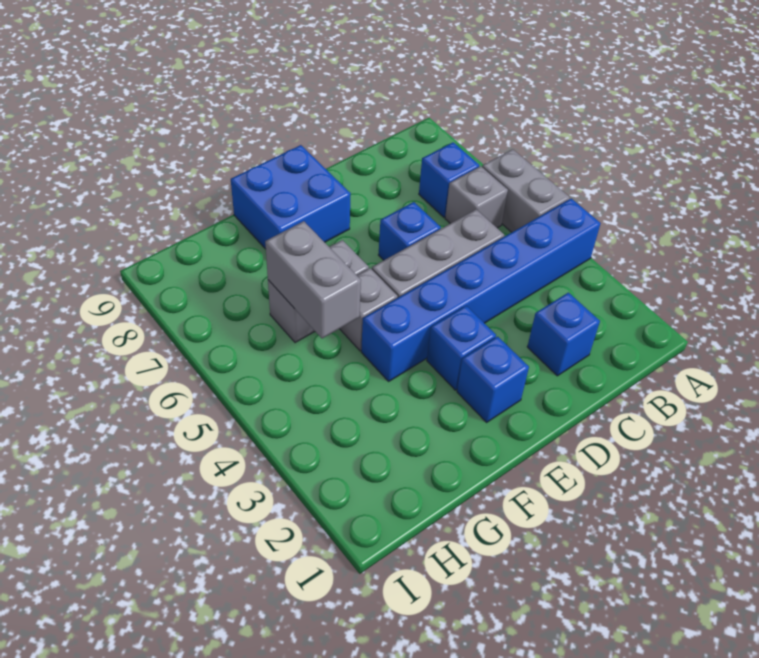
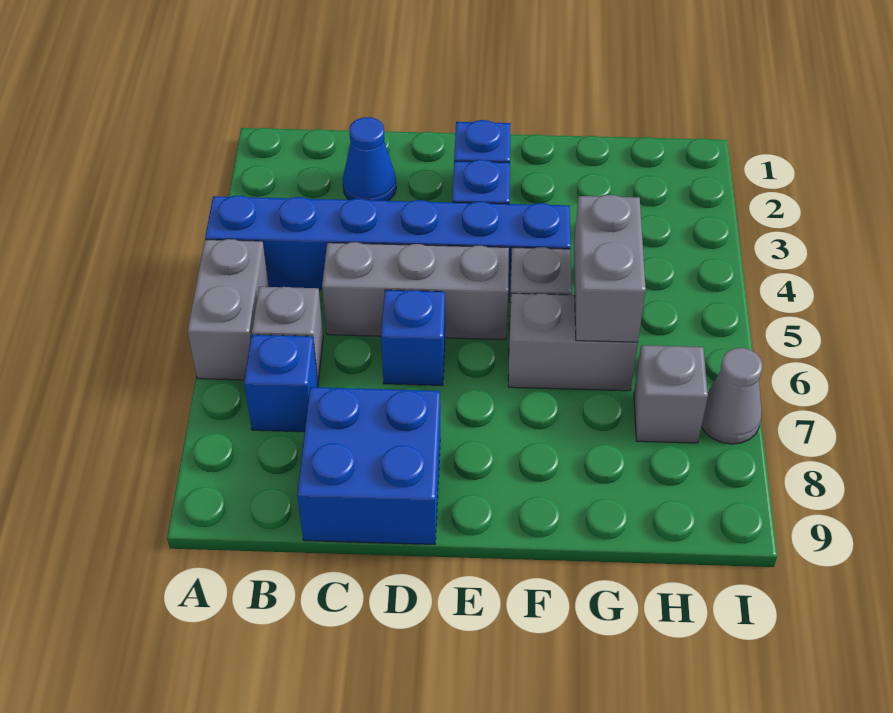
blue brick C2 level 1 -> blue cone C2 level 1
blue brick E8:F9 level 1 -> blue brick C8:D9 level 1
none -> grey brick H7 level 1
none -> grey cone I7 level 1

